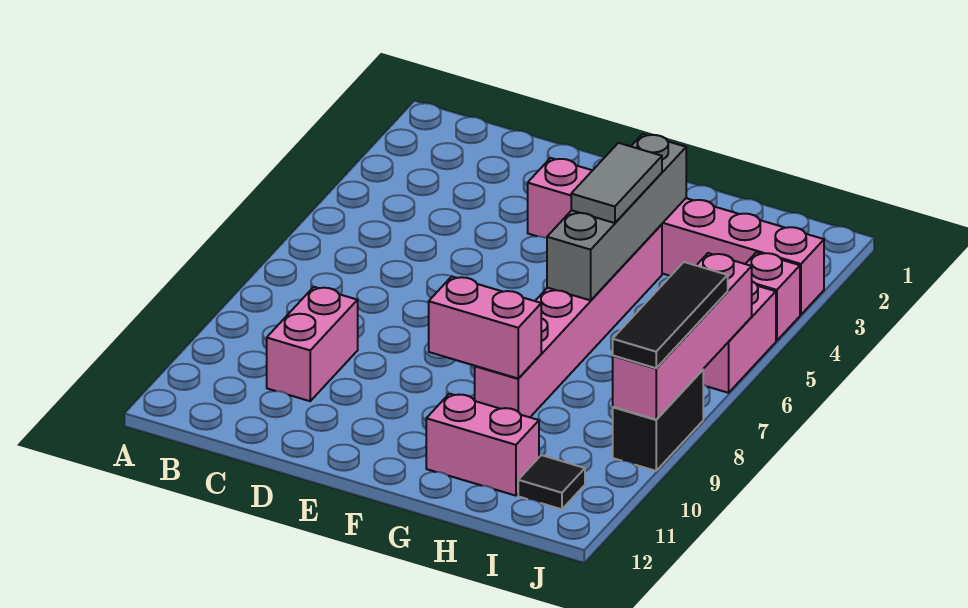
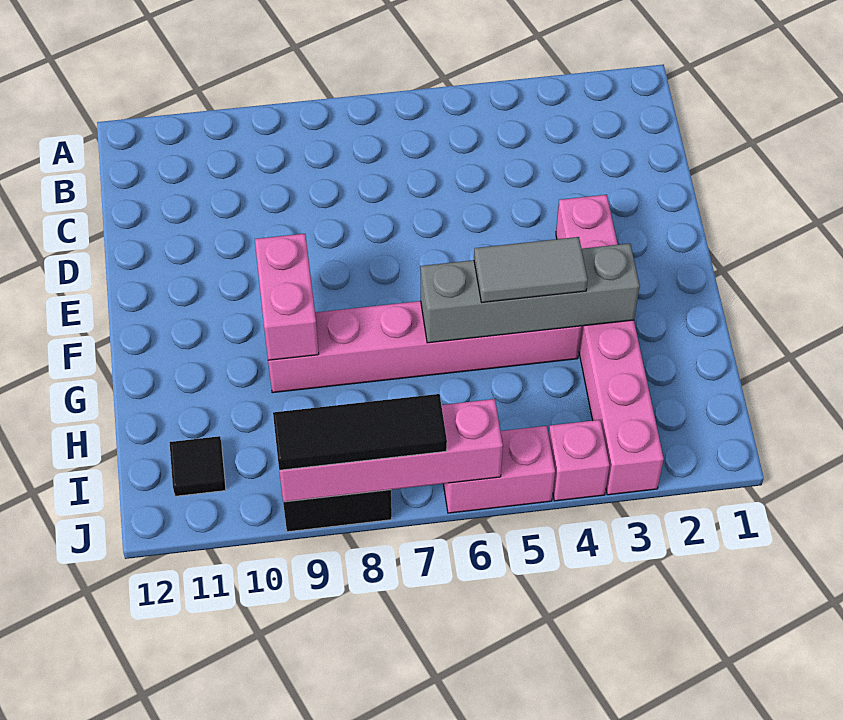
pink brick C9:C10 level 1 -> none
pink brick G11:H11 level 1 -> none

